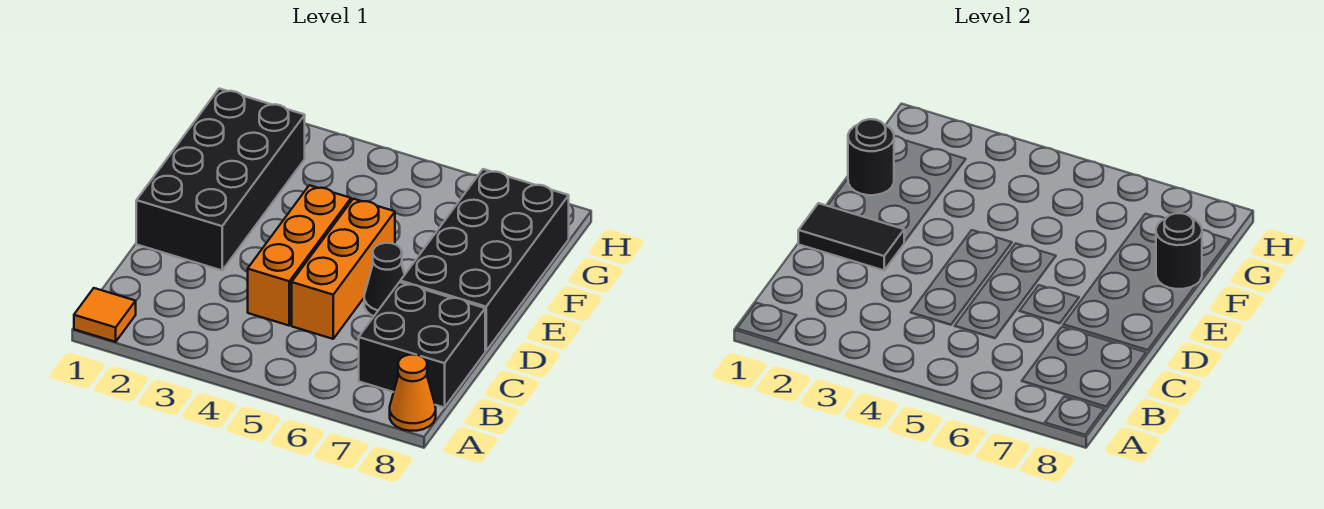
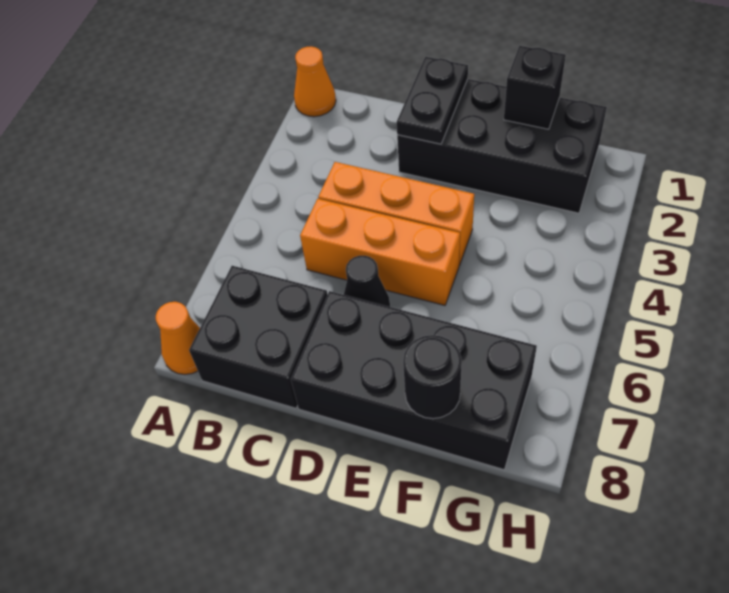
orange tile A1 level 1 -> orange cone A1 level 1
black tile D1:D2 level 2 -> black plate D1:D2 level 2
black round brick F1 level 2 -> black brick F1 level 2

